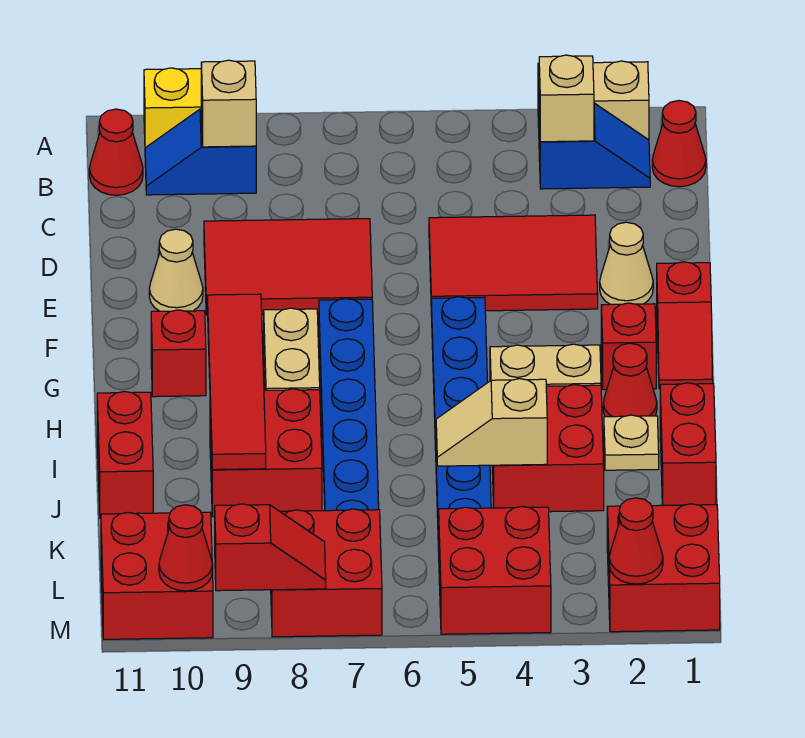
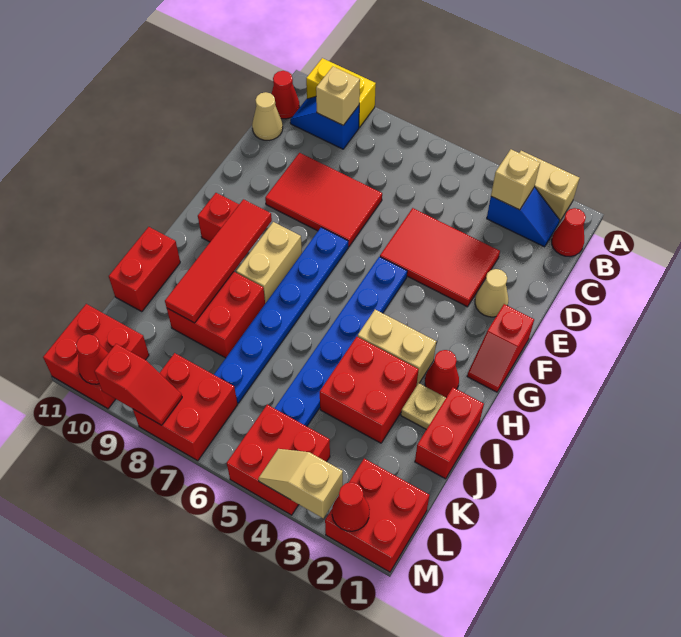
tan cone E10 level 1 -> tan cone C11 level 1
red brick G2 level 1 -> none
tan slope J4:J5 level 2 top 4 -> tan slope M3:M4 level 2 top 3

